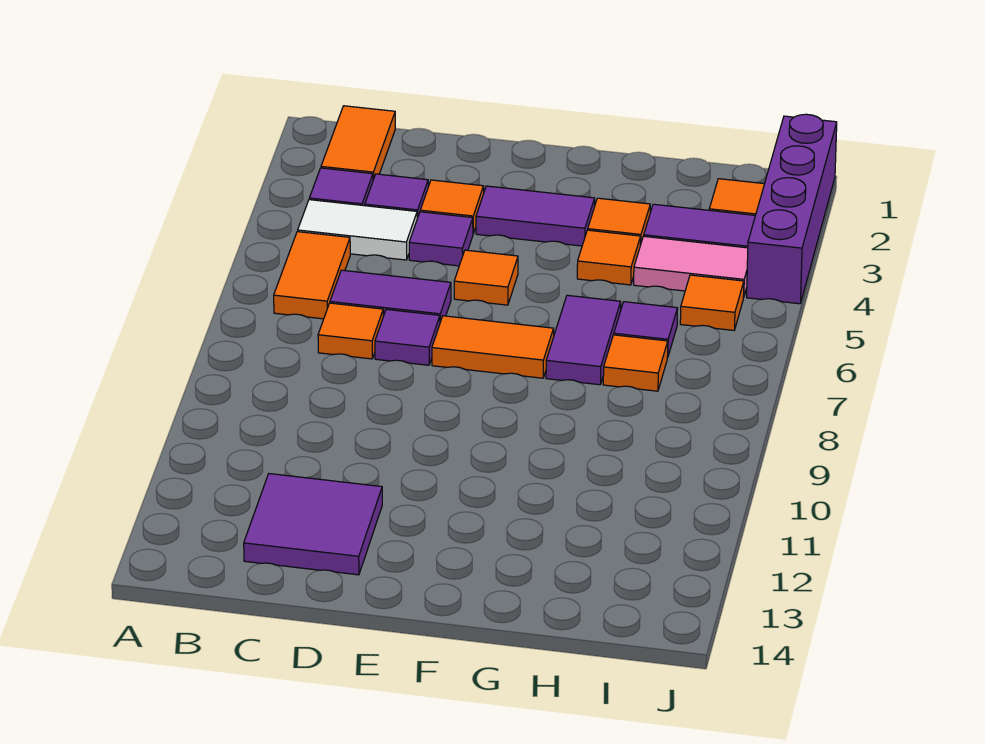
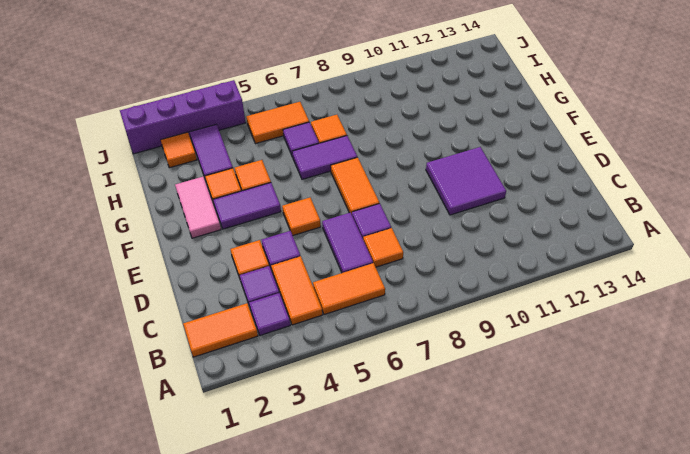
white tile B4:C4 level 1 -> orange tile B4:C4 level 1
purple tile C12:D13 level 1 -> purple tile D10:E11 level 1
purple tile E3:F3 level 1 -> purple tile F3:F4 level 1
pink tile H4:I4 level 1 -> pink tile F2:G2 level 1
orange tile I5 level 1 -> orange tile I5:I6 level 1

